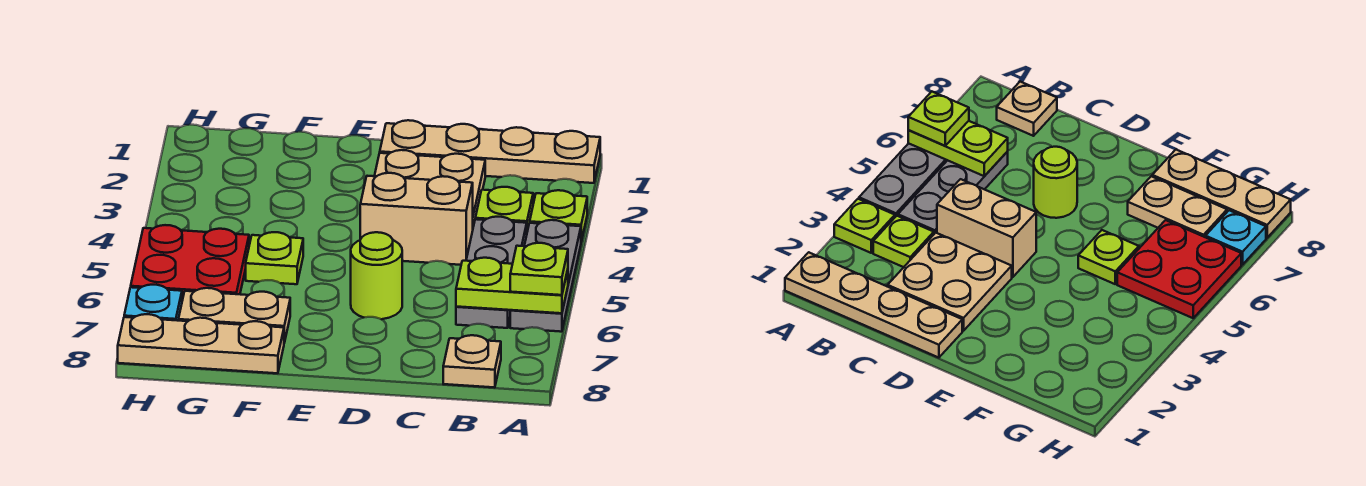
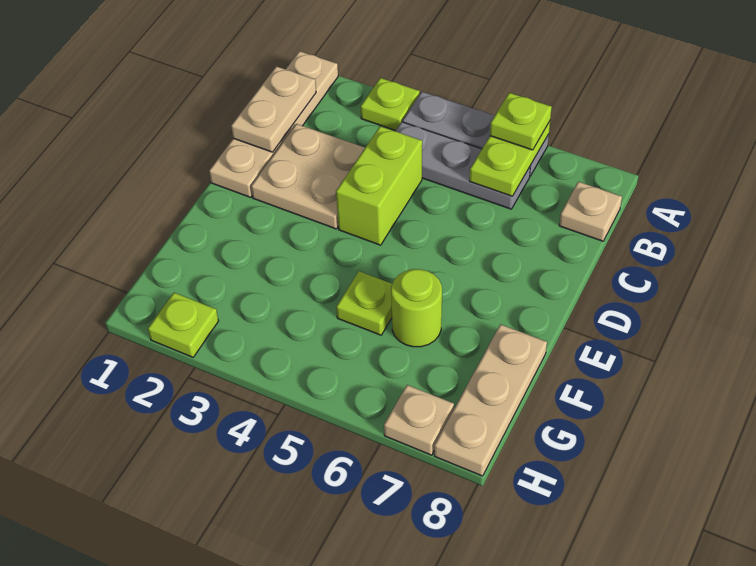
lime plate B3 level 1 -> lime plate H2 level 1
tan brick C4:D4 level 1 -> lime brick C4:D4 level 1
lime round brick D6 level 1 -> lime round brick F6 level 1
tan plate F7:G7 level 1 -> tan plate B1:C1 level 2
red plate G5:H6 level 1 -> none
cyan plate H7 level 1 -> tan plate H7 level 1

